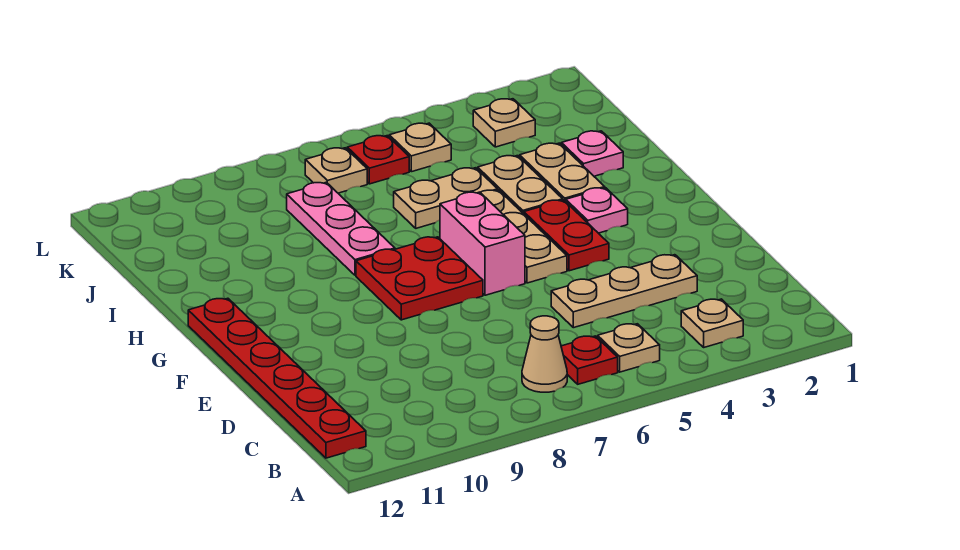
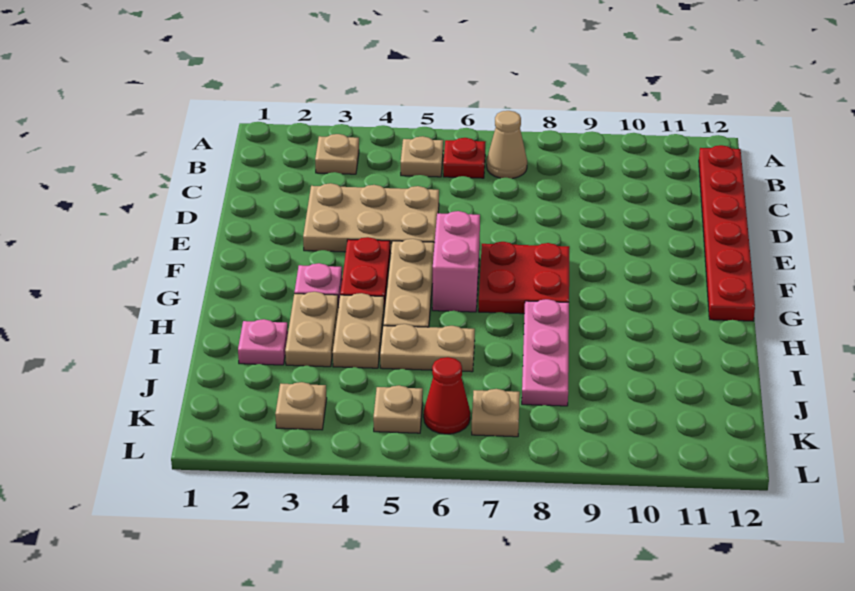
tan plate D3:D5 level 1 -> tan plate D3:E5 level 1
red plate K6 level 1 -> red cone K6 level 1

